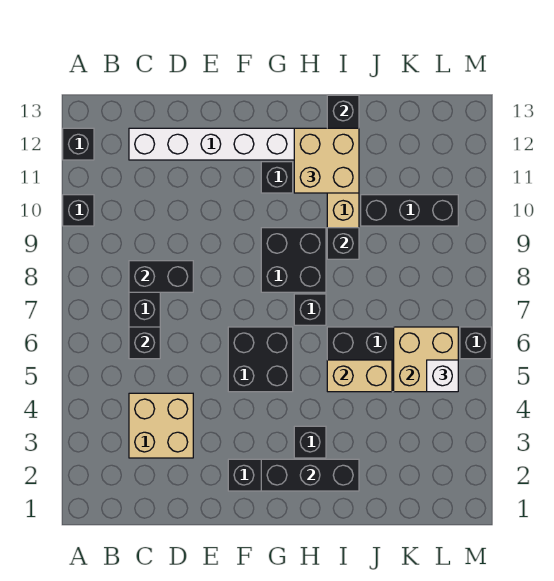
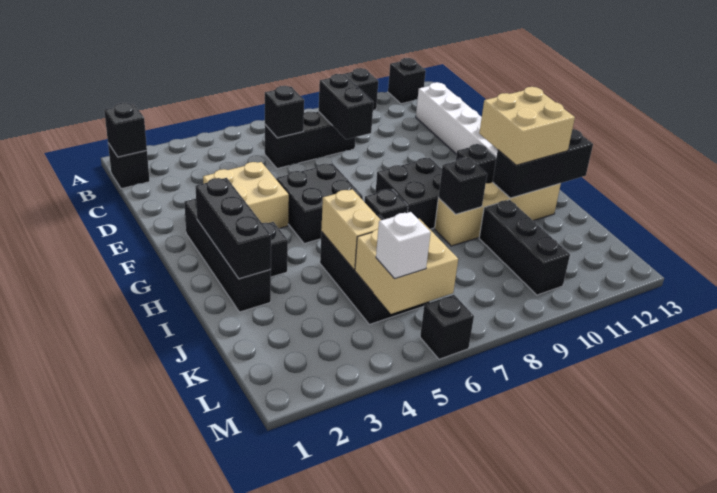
none -> black brick B1 level 1
none -> black brick B1 level 2
tan brick C3:D4 level 1 -> tan brick E3:F4 level 1

